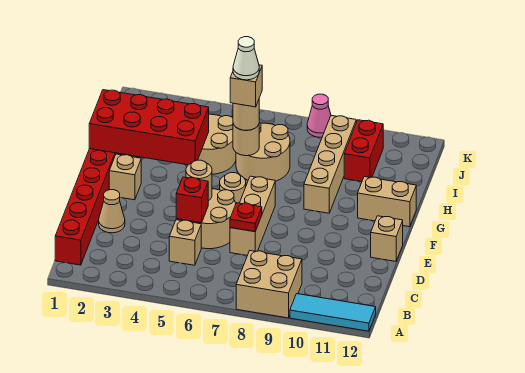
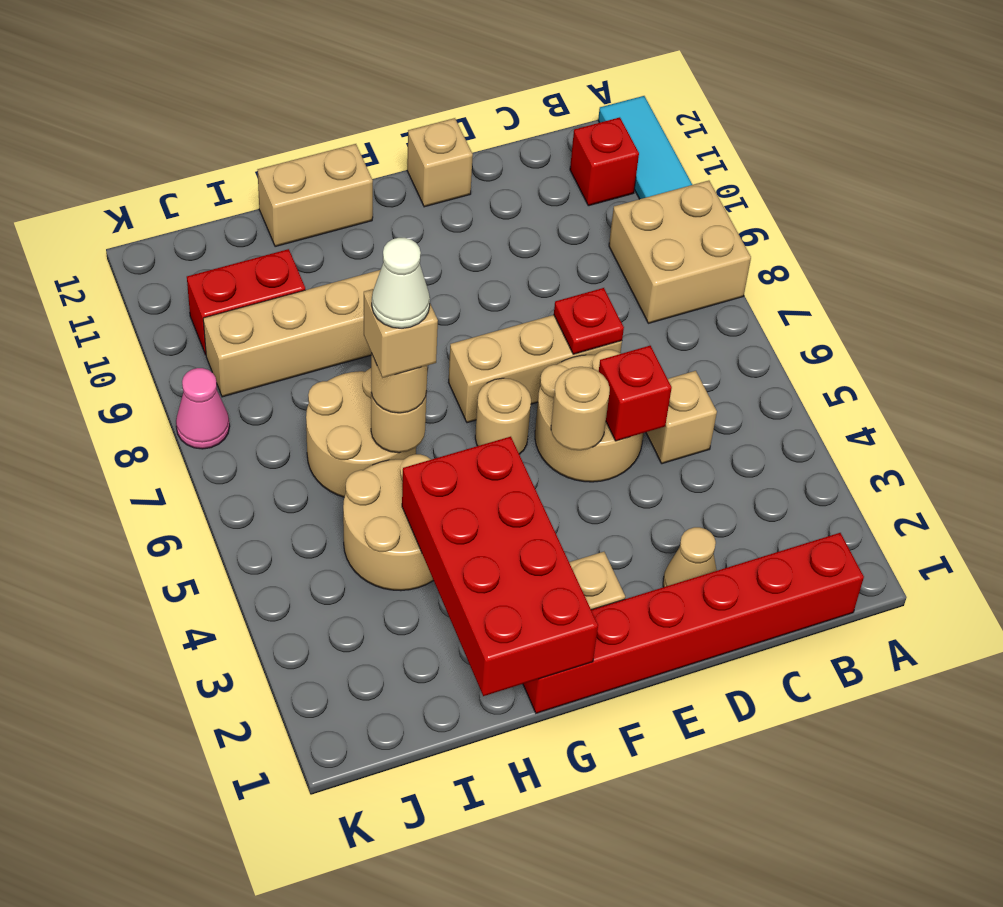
none -> red brick B11 level 1
tan brick G11:G12 level 1 -> tan brick G12:H12 level 1

